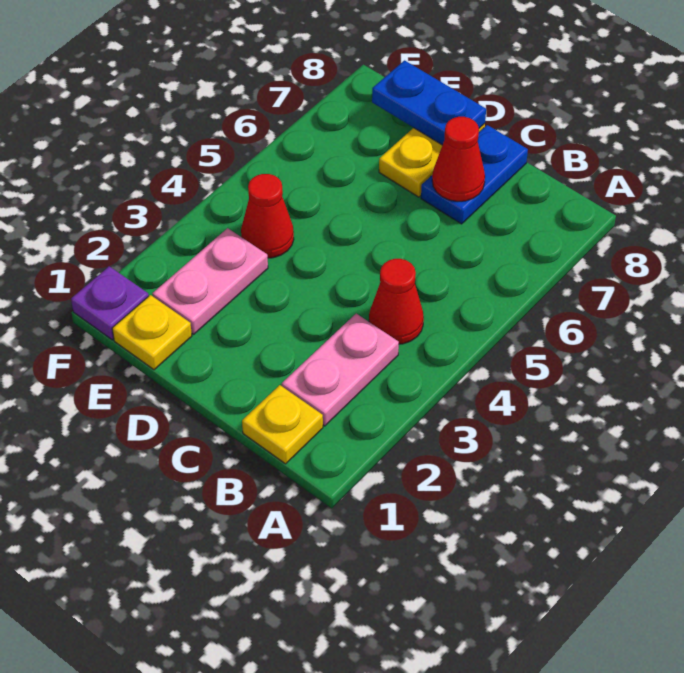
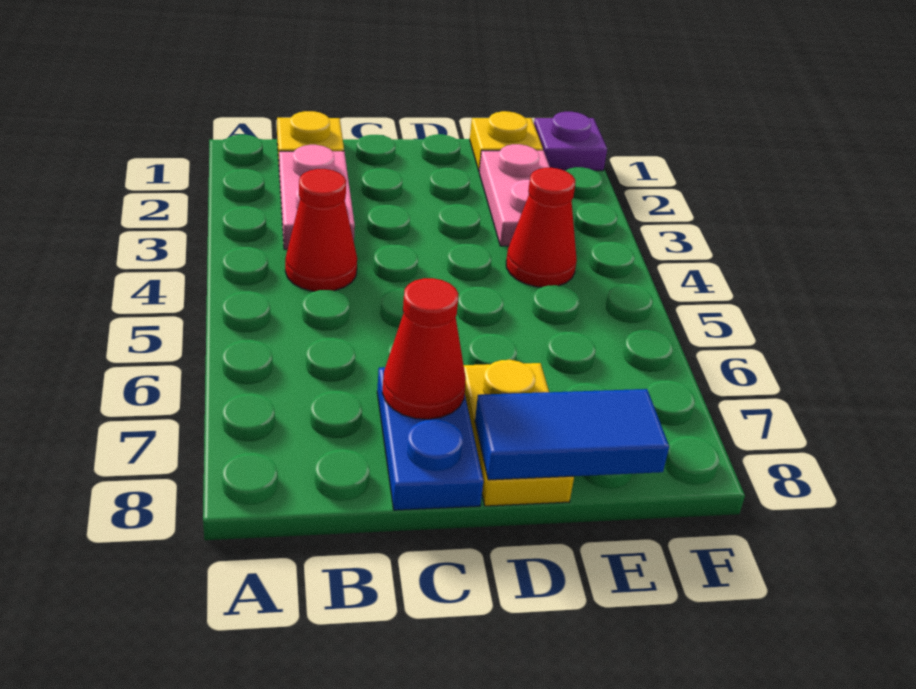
blue plate D8:E8 level 2 -> blue tile D8:E8 level 2

